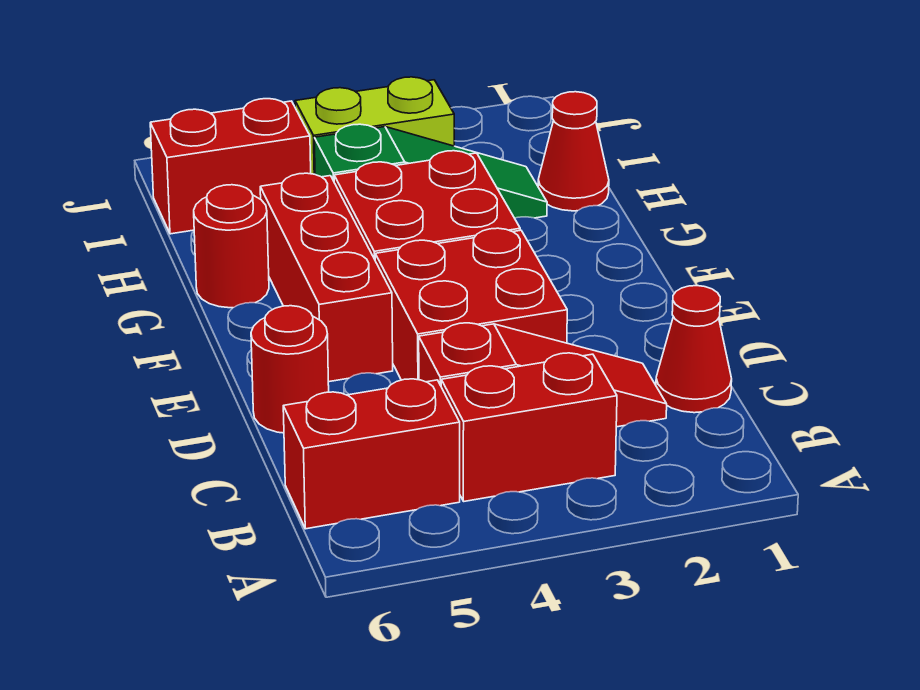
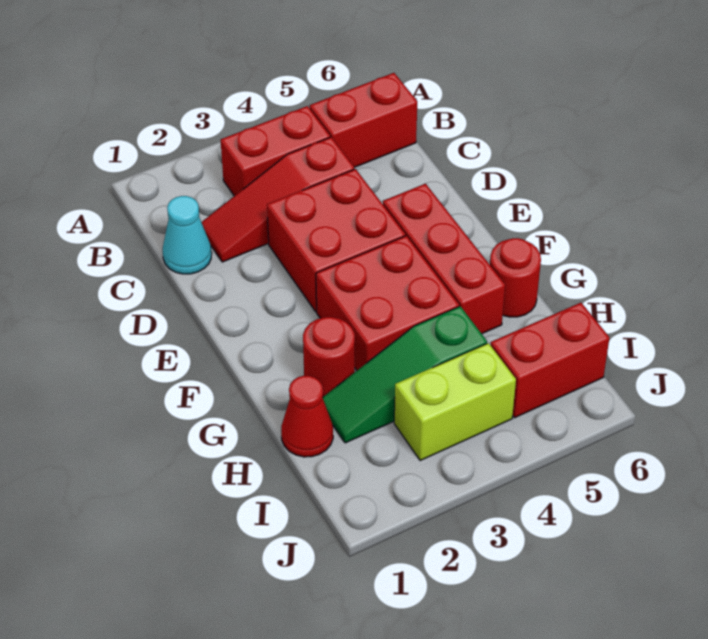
red cone C1 level 1 -> cyan cone C1 level 1
red round brick D6 level 1 -> red round brick G2 level 1

